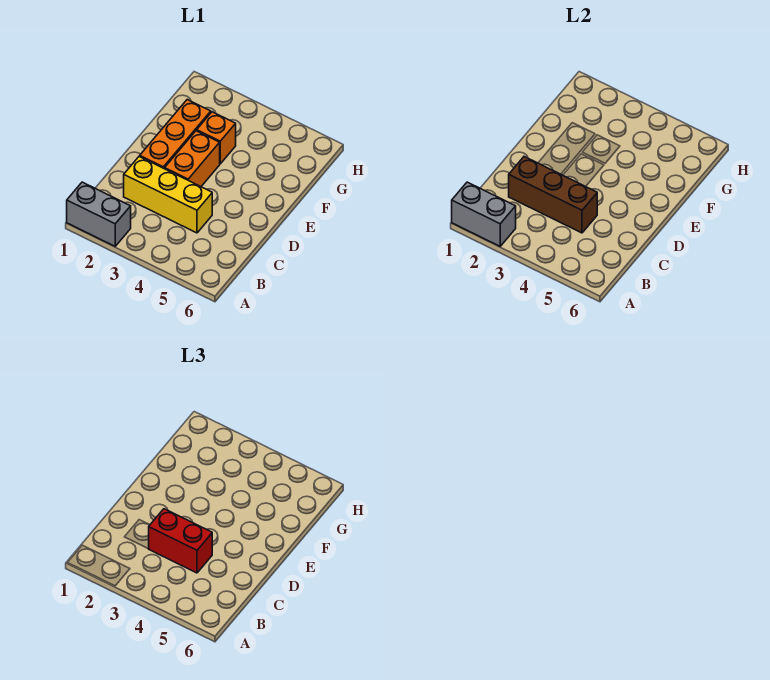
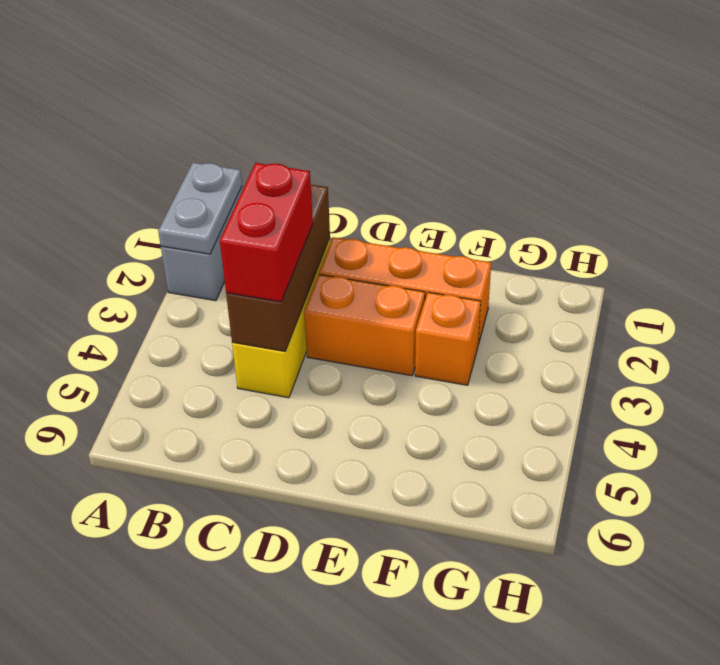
grey brick A1:A2 level 2 -> grey plate A1:A2 level 2

